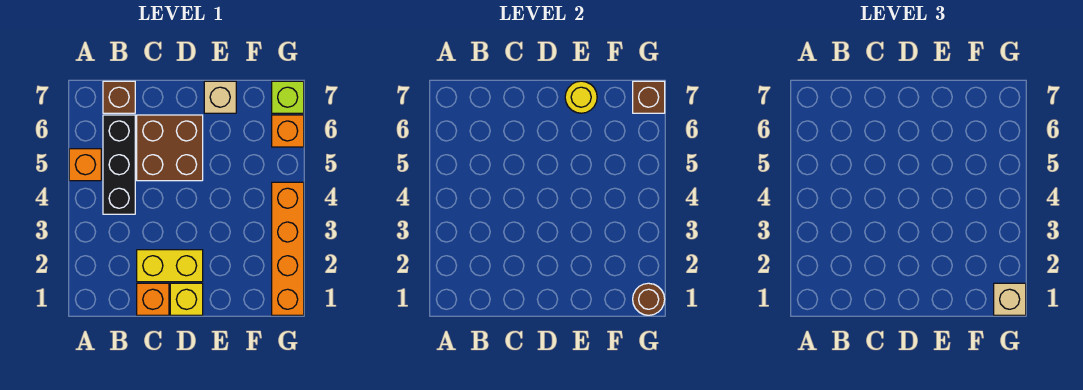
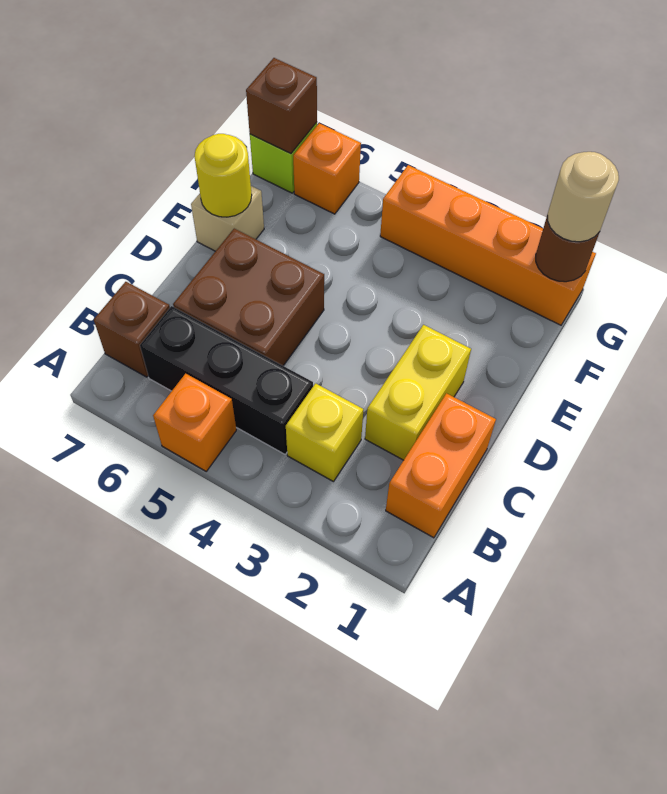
orange brick C1 level 1 -> orange brick B1:C1 level 1
yellow brick D1 level 1 -> yellow brick B3 level 1
tan brick G1 level 3 -> tan round brick G1 level 3

